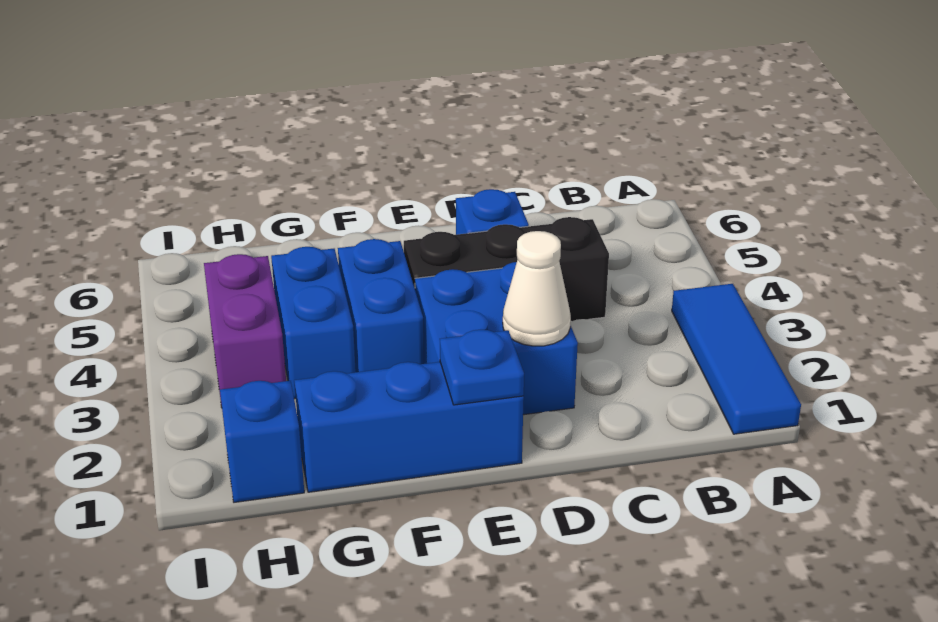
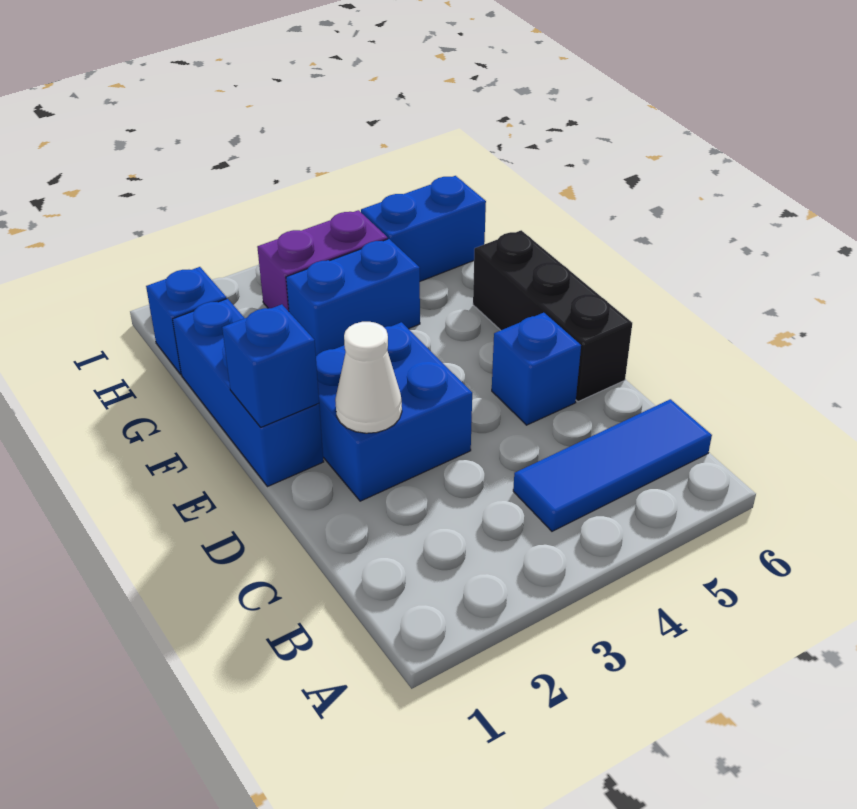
blue tile A1:A3 level 1 -> blue tile B4:B6 level 1
black brick C4:E4 level 1 -> black brick D6:F6 level 1
blue plate E1 level 2 -> blue brick E1 level 2
blue brick F3:F4 level 1 -> blue brick H5:H6 level 1

